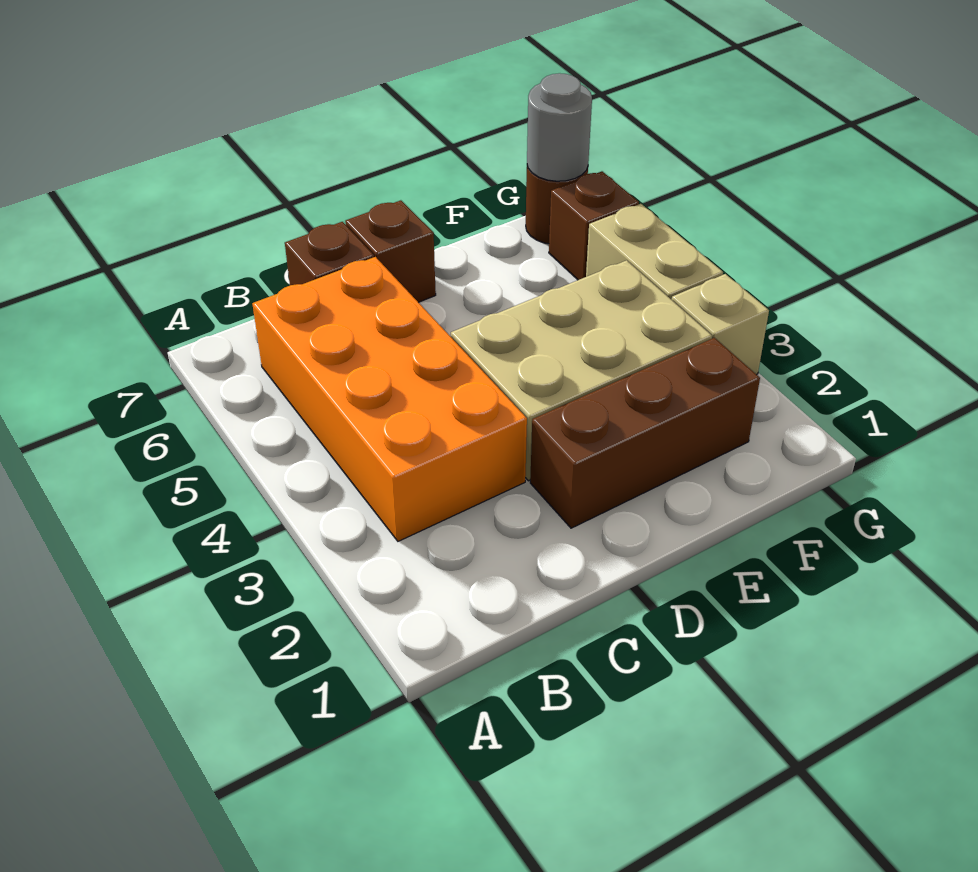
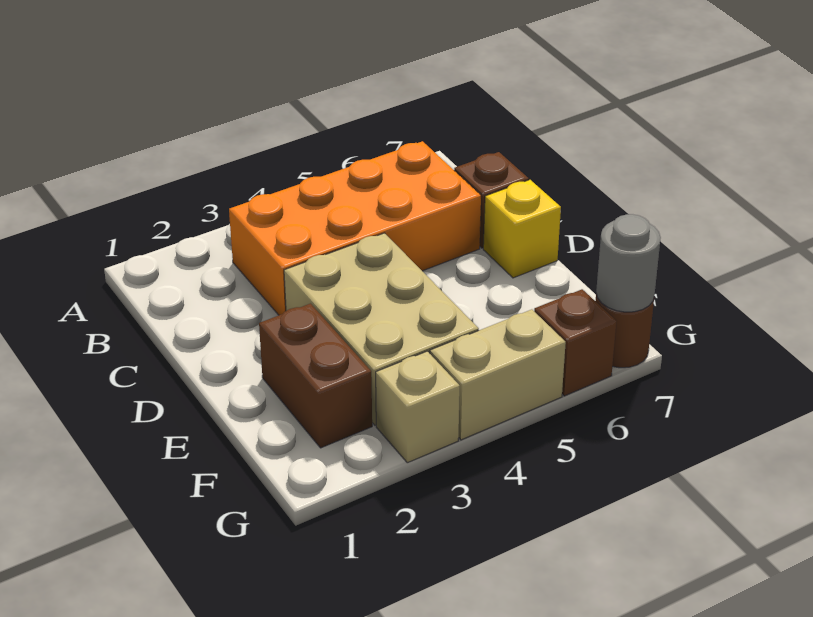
brown brick D2:F2 level 1 -> brown brick E2:F2 level 1
brown brick D7 level 1 -> yellow brick D7 level 1

